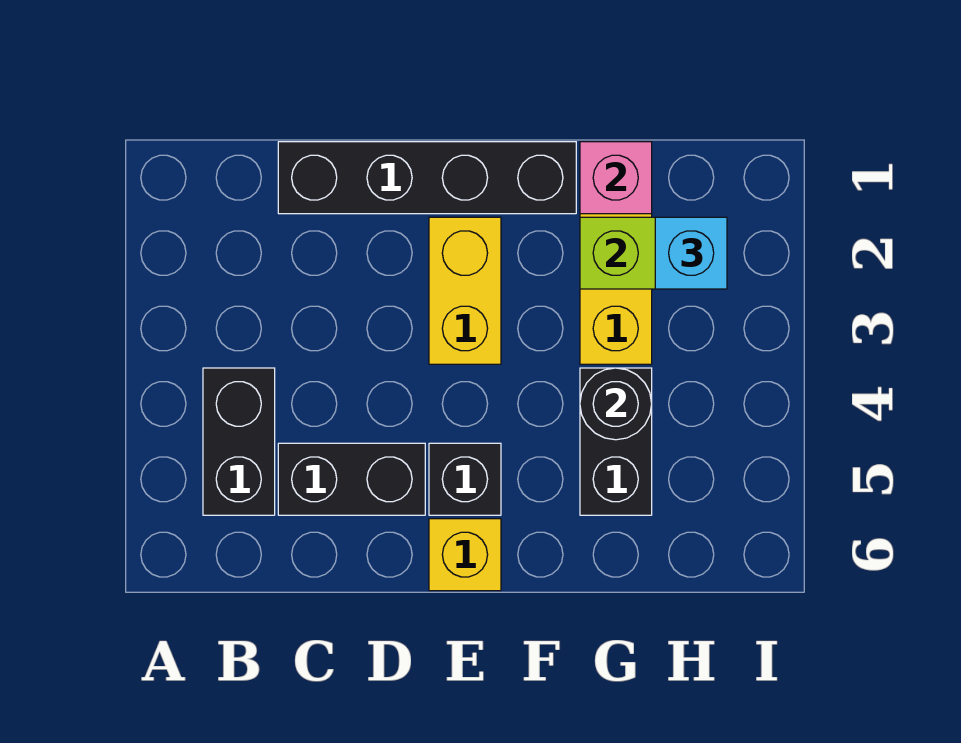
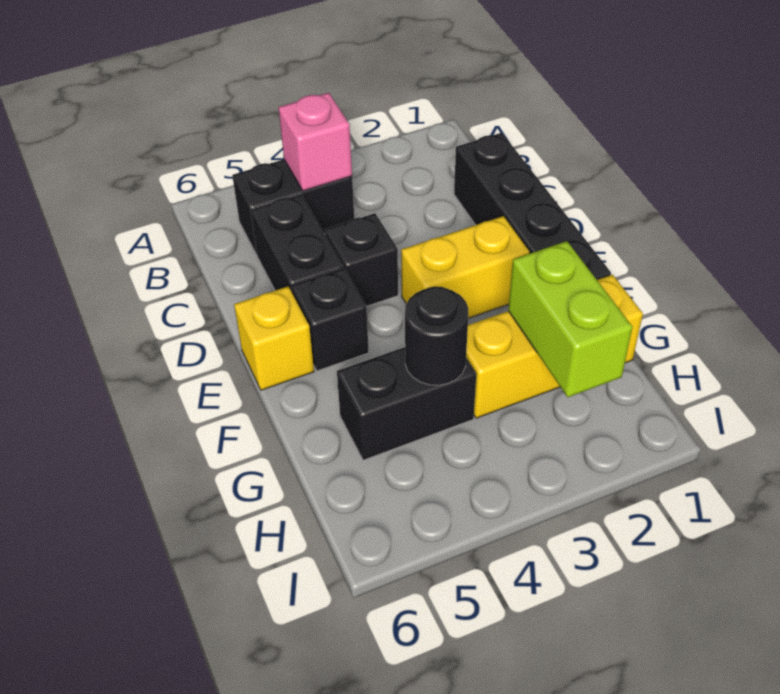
none -> black brick D4 level 1
pink brick G1 level 2 -> pink brick B4 level 2
cyan brick H2 level 3 -> none

